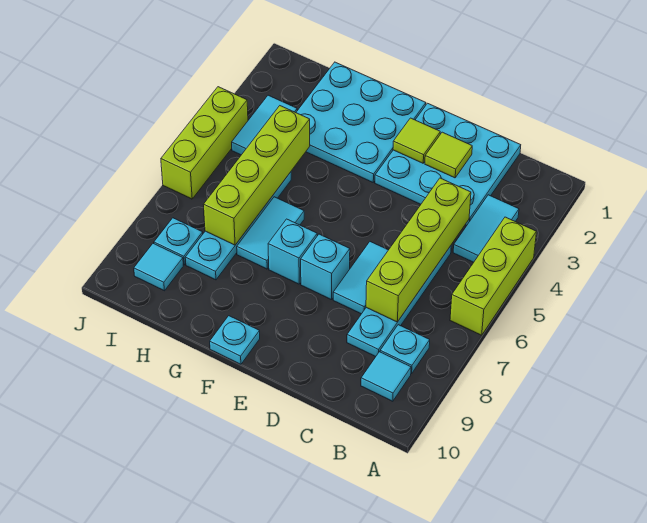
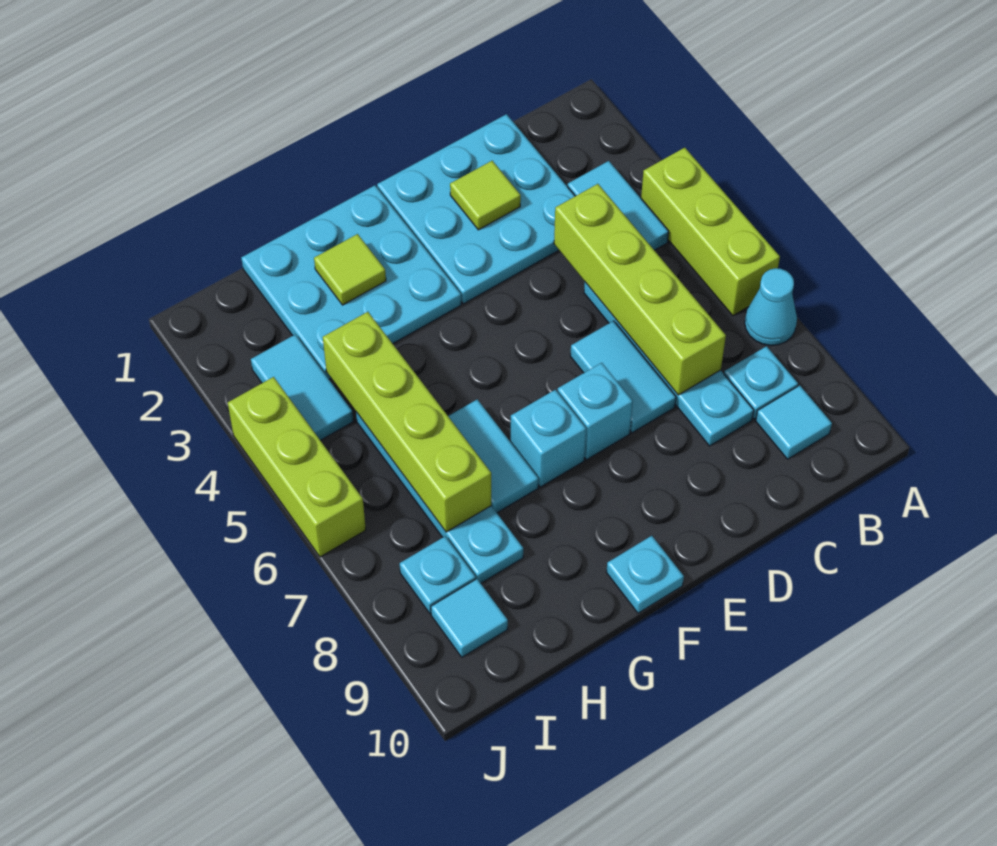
none -> cyan cone A7 level 1
lime tile E2 level 2 -> lime tile G2 level 2

